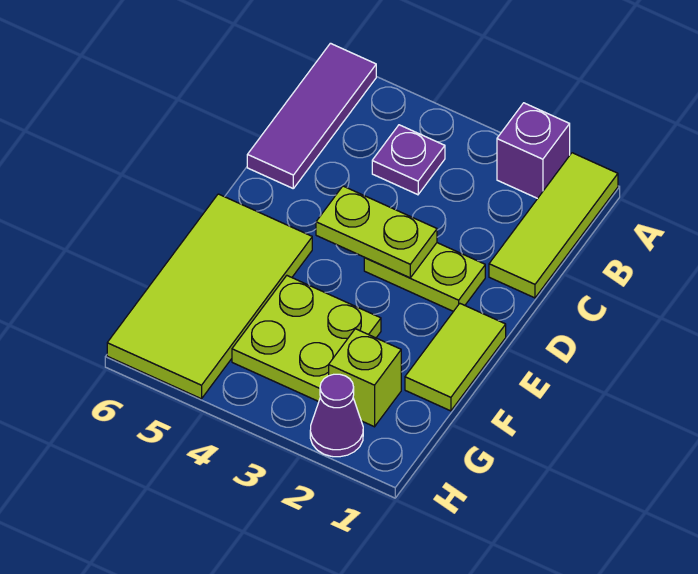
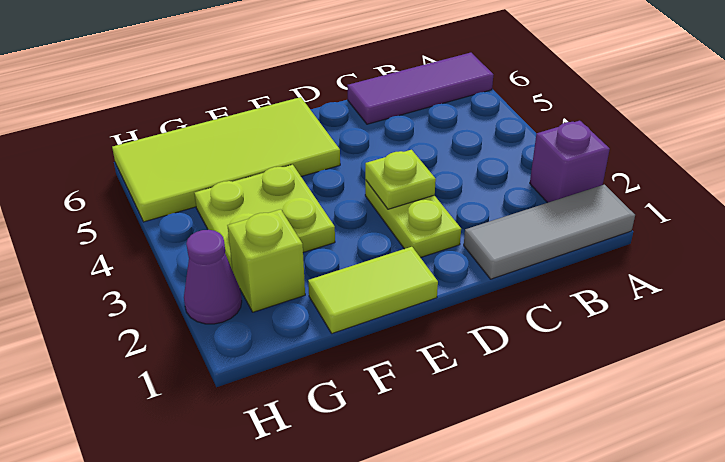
lime tile A1:C1 level 1 -> grey tile A1:C1 level 1
purple plate B4 level 1 -> none
lime plate D3:D4 level 2 -> lime plate D3 level 2

